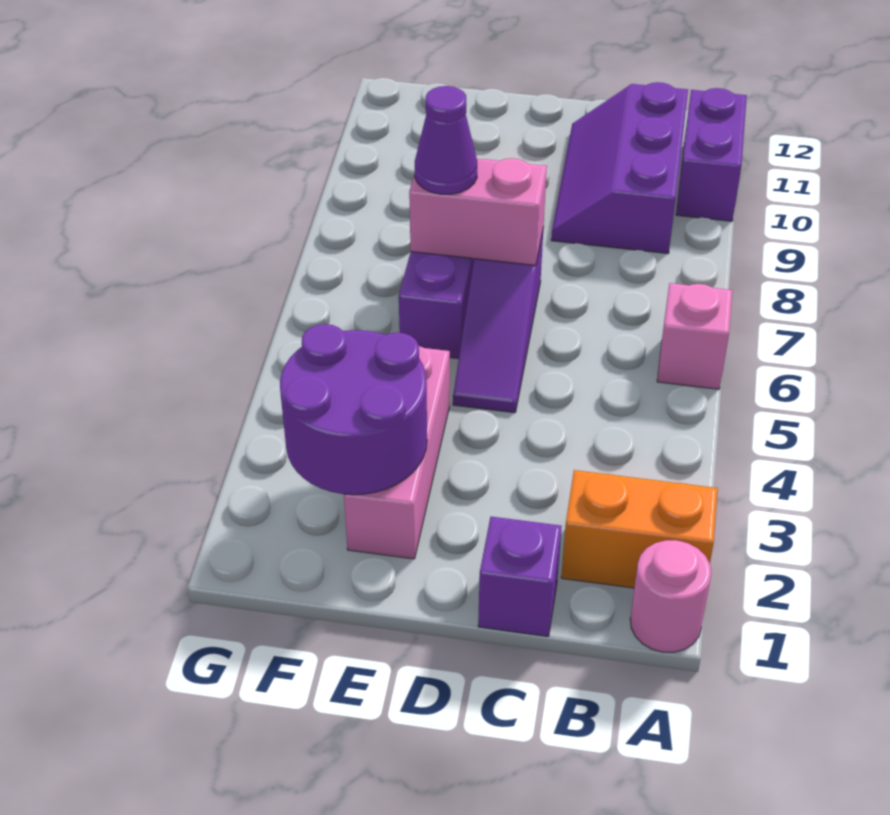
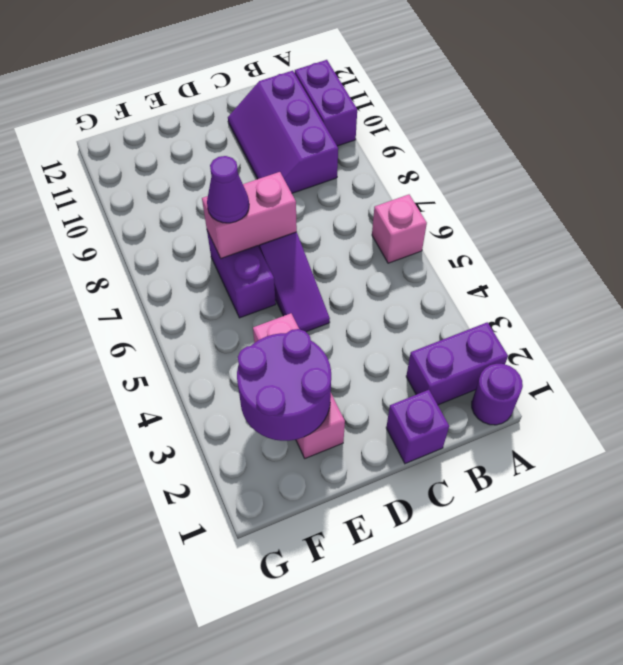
pink round brick A1 level 1 -> purple round brick A1 level 1
orange brick A2:B2 level 1 -> purple brick A2:B2 level 1

